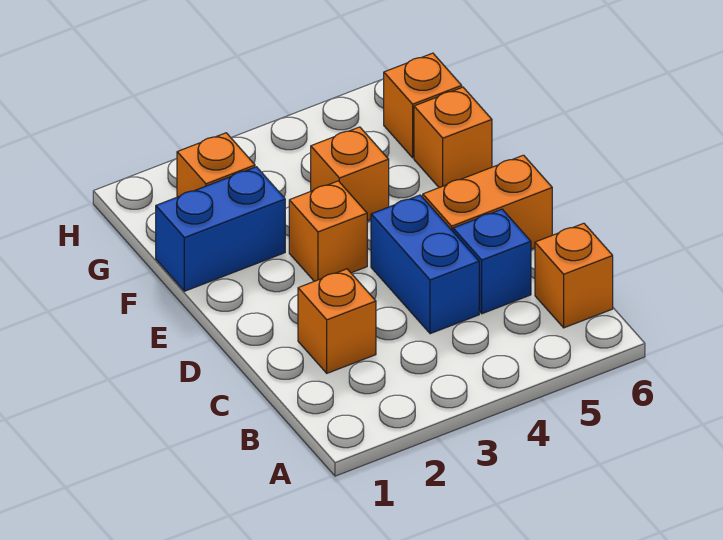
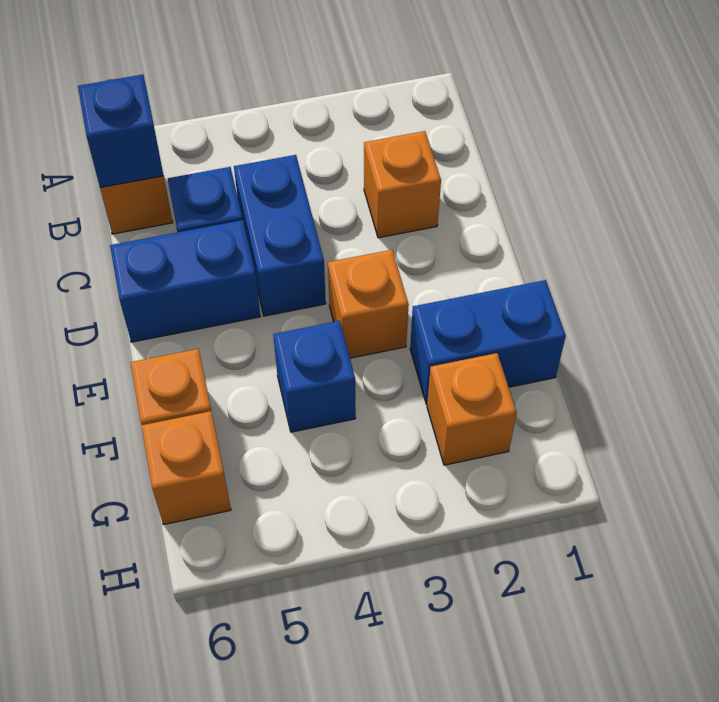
none -> blue brick B6 level 2
orange brick D5:D6 level 1 -> blue brick D5:D6 level 1
orange brick F4 level 1 -> blue brick F4 level 1

